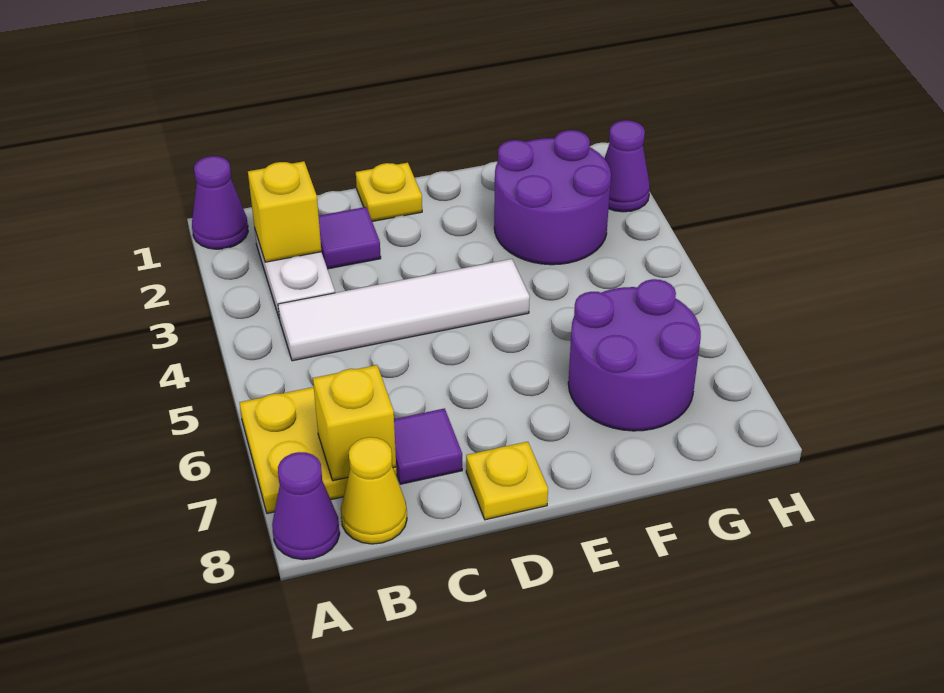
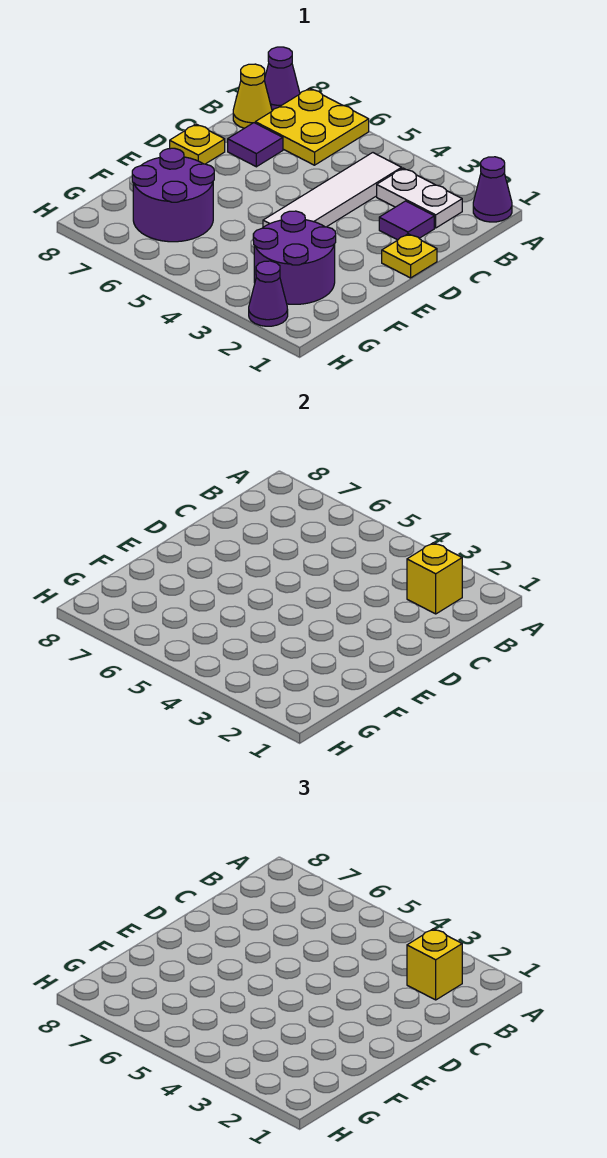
yellow brick B7 level 2 -> yellow brick B2 level 3

